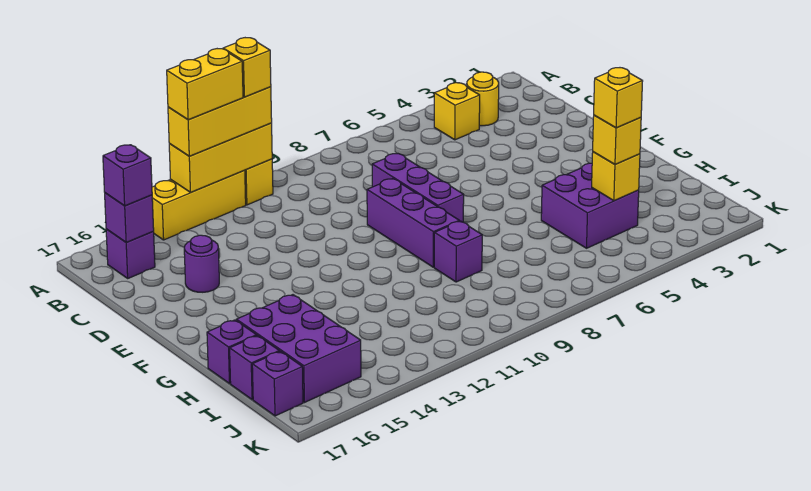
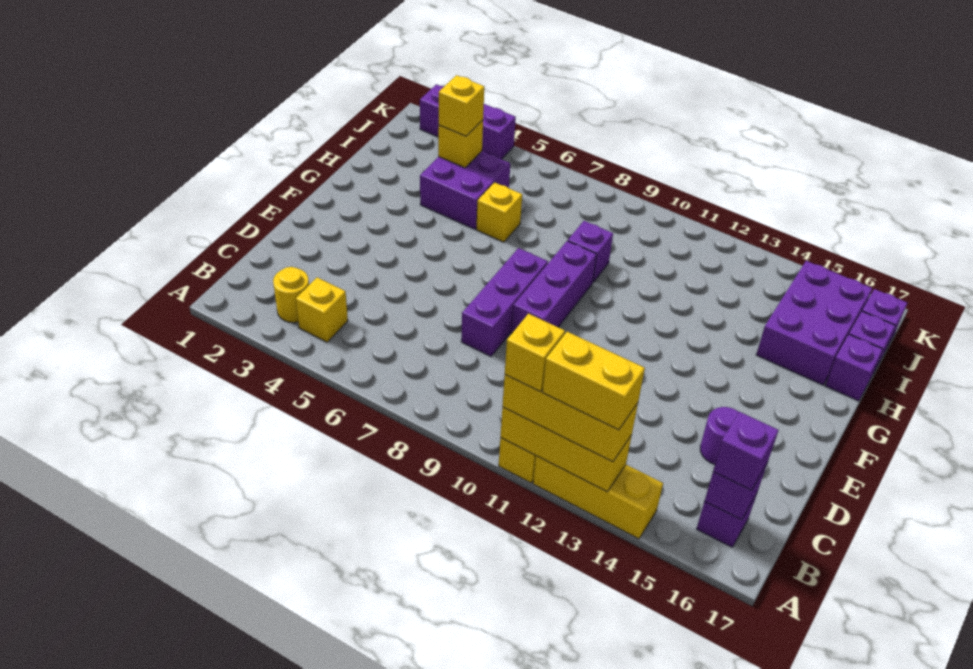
yellow brick I4 level 4 -> yellow brick H6 level 1
none -> purple brick K2:K4 level 1

